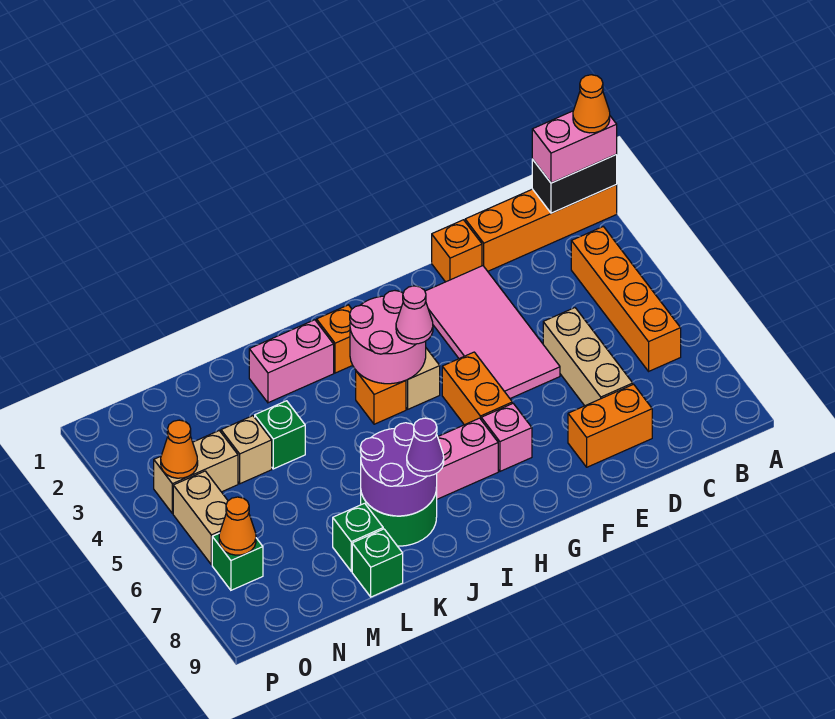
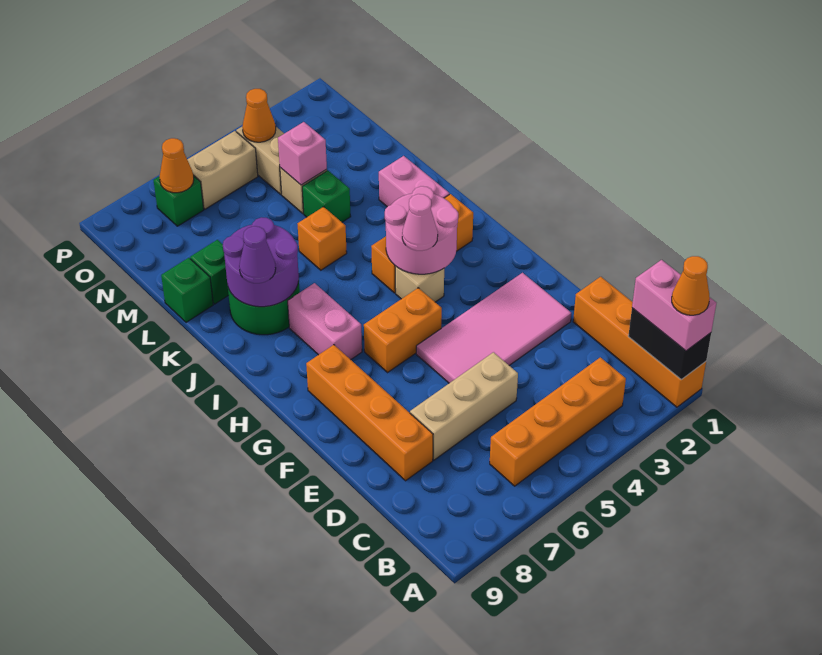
orange brick D8:E8 level 1 -> orange brick D8:G8 level 1
orange brick E1 level 1 -> orange brick K5 level 1
pink brick G7 level 1 -> pink brick M4 level 2

